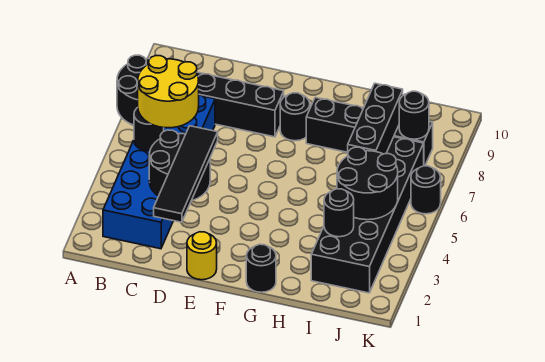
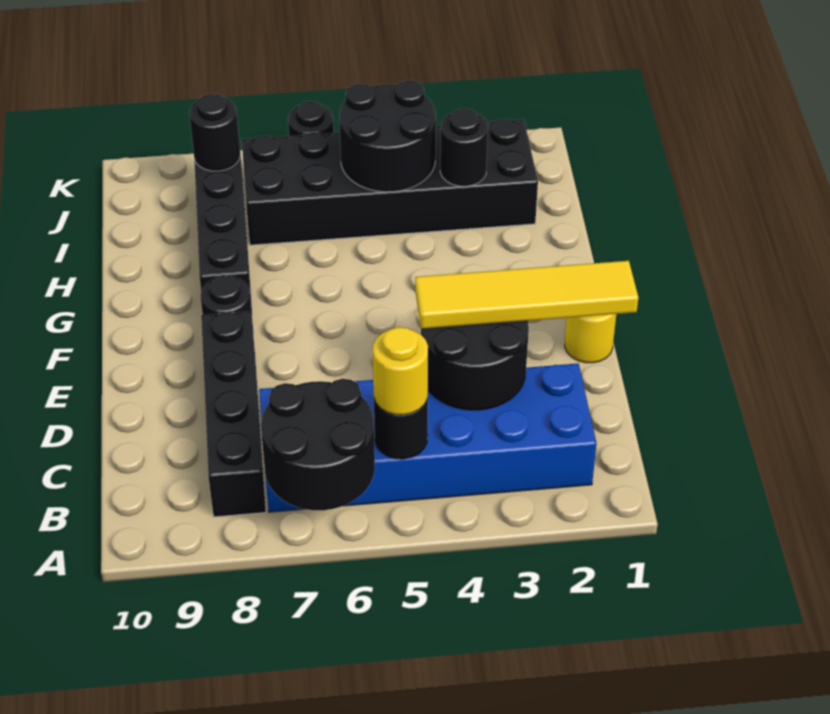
yellow round brick B5:C6 level 3 -> yellow round brick B5 level 3
black tile D1:D4 level 3 -> yellow tile D1:D4 level 3
black round brick G1 level 1 -> none
black brick I6:I8 level 2 -> none

